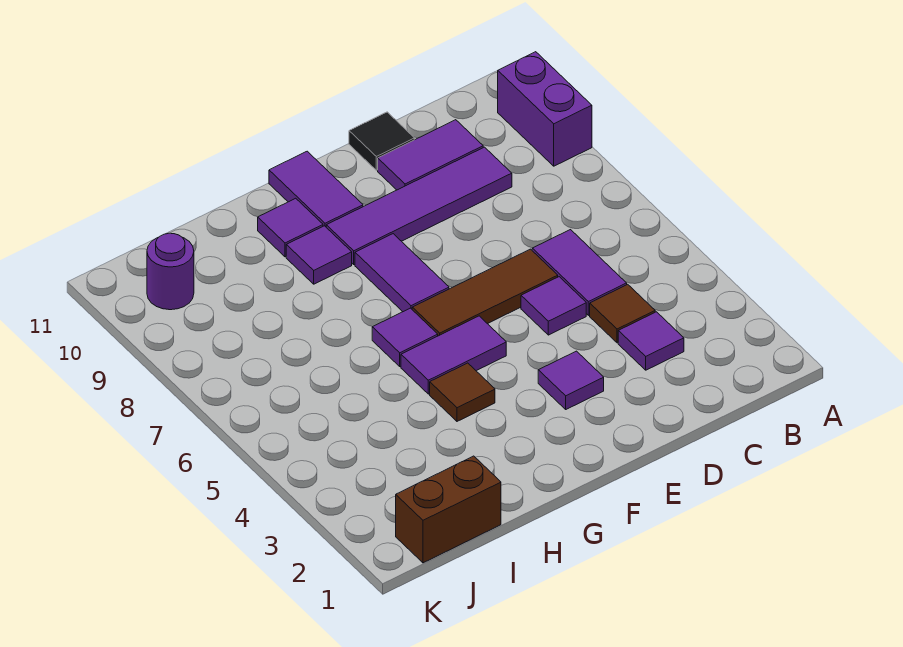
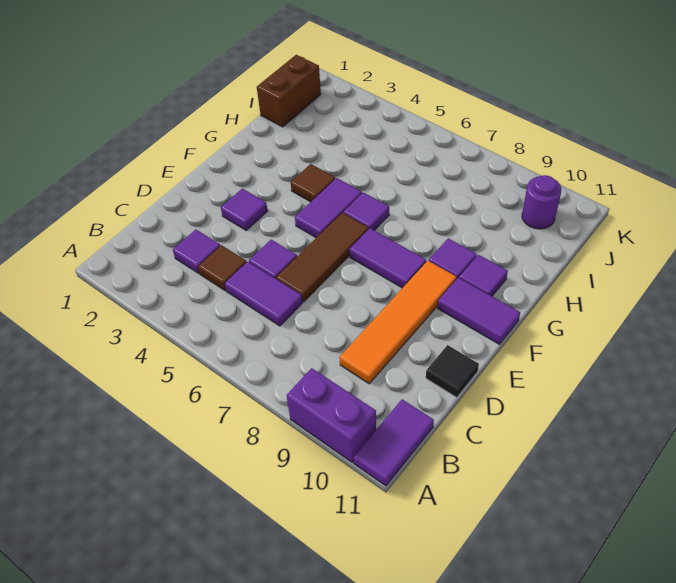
purple tile C9:F9 level 1 -> orange tile C9:F9 level 1
purple tile C10:D10 level 1 -> purple tile A11:B11 level 1

